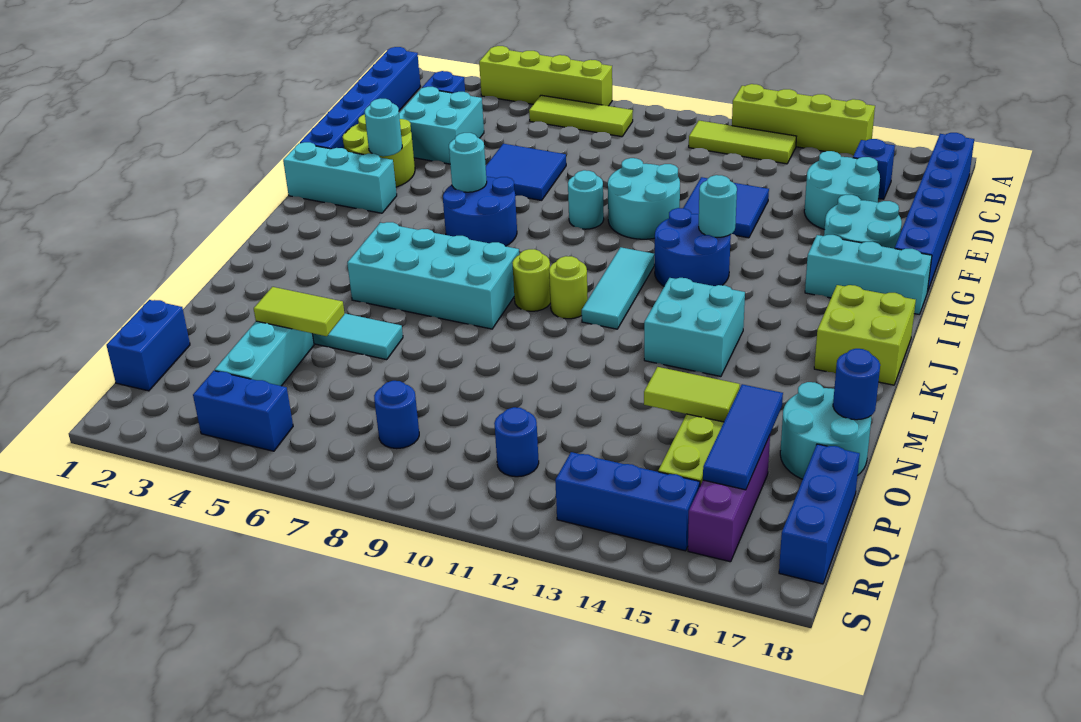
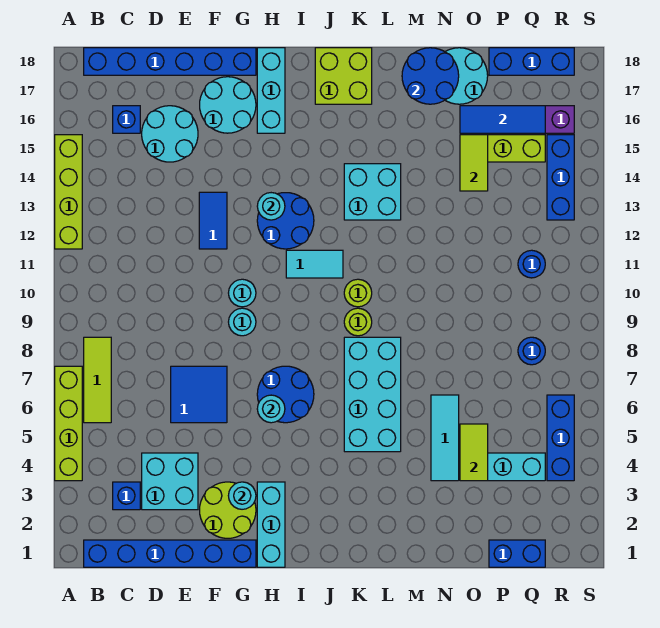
lime tile B11:B13 level 1 -> none
blue tile E12:F13 level 1 -> blue tile F12:F13 level 1
cyan round brick F10:G11 level 1 -> cyan round brick G10 level 1
cyan tile I11:K11 level 1 -> cyan tile I11:J11 level 1
blue round brick N18 level 2 -> blue round brick M17:N18 level 2
blue brick R4:R5 level 1 -> blue brick R4:R6 level 1

